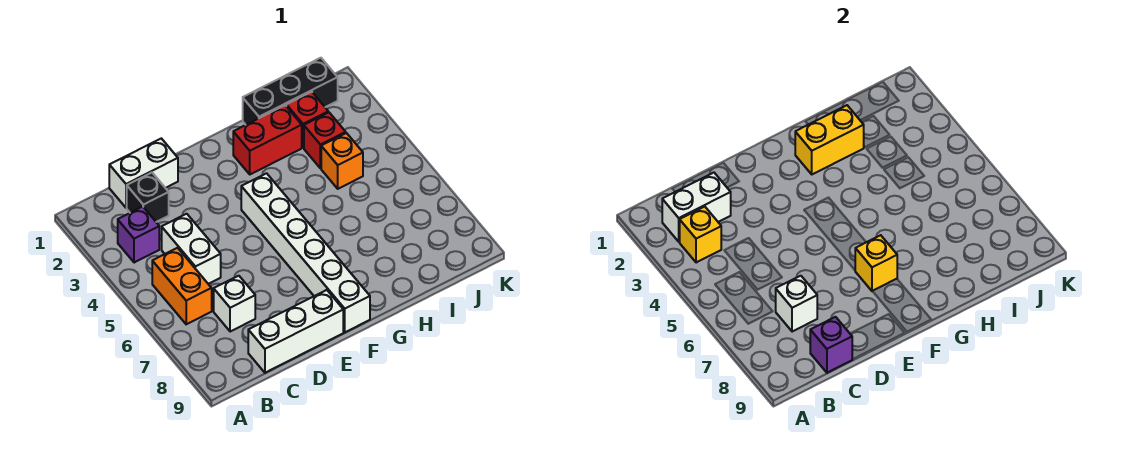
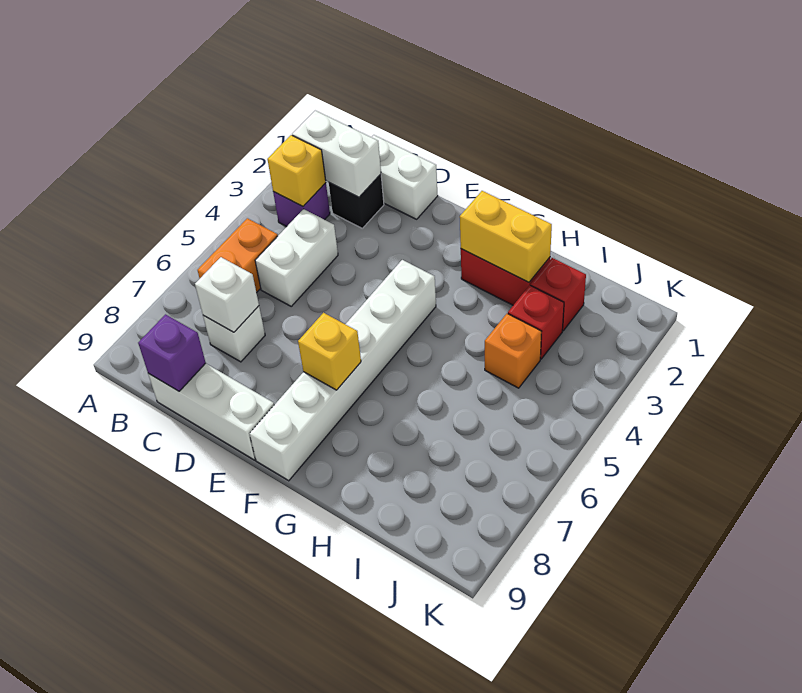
black brick H1:J1 level 1 -> none

